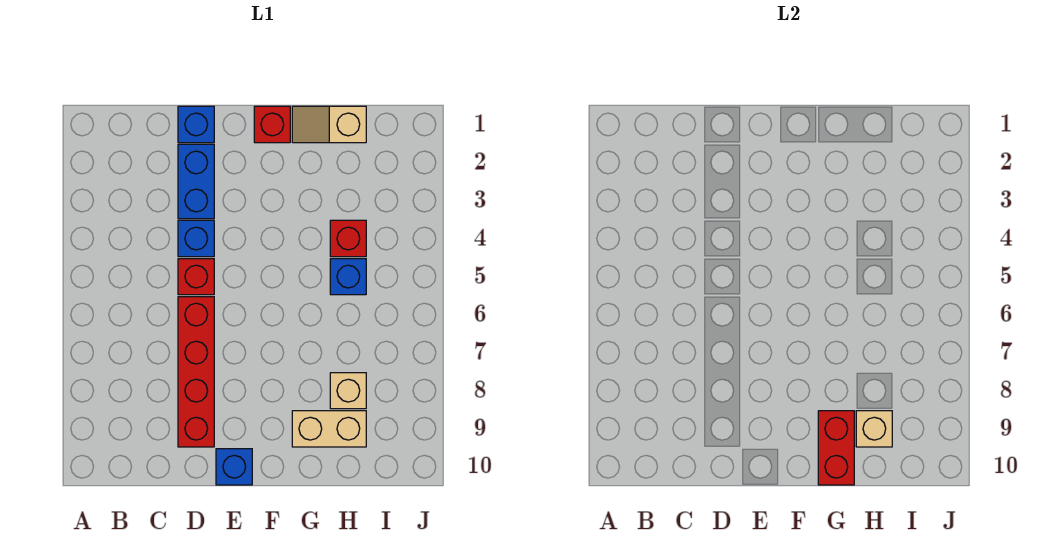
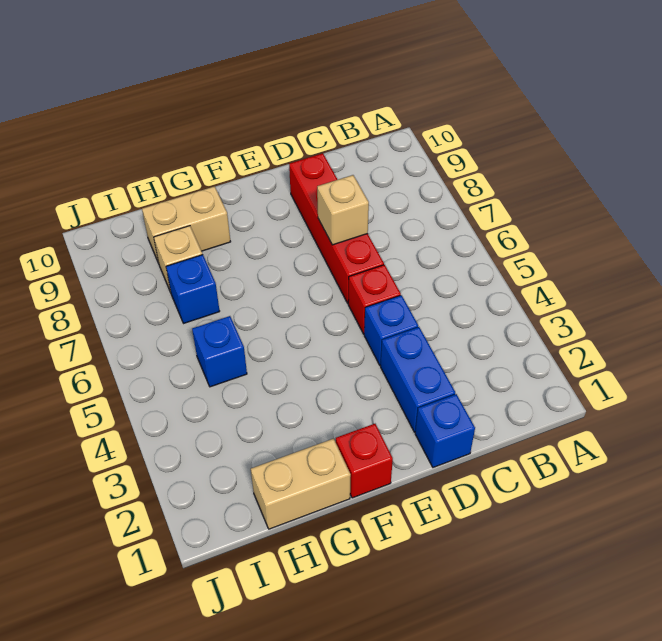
blue brick E10 level 1 -> blue brick H7 level 1
tan slope G1:H1 level 1 top H -> tan brick G1:H1 level 1
red brick G9:G10 level 2 -> none
red brick H4 level 1 -> none
tan brick H9 level 2 -> tan brick D7 level 2

